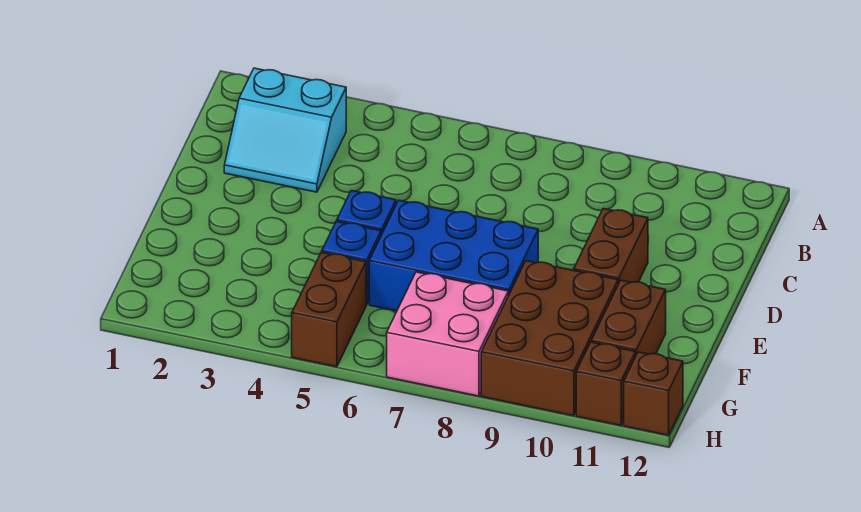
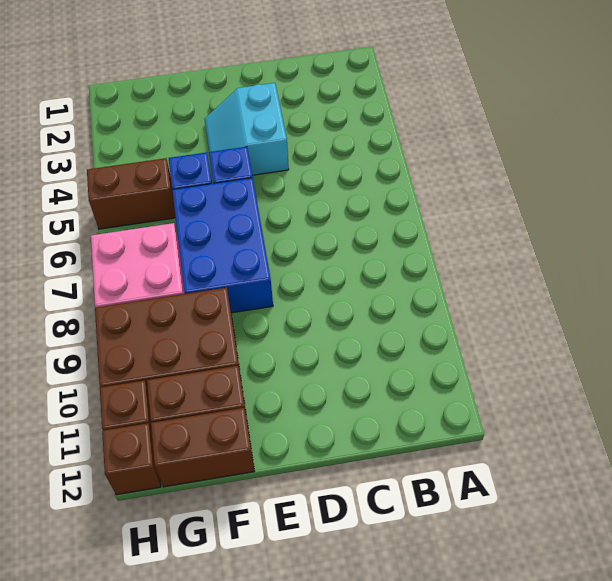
cyan slope B2:C3 level 1 top B -> cyan slope D3:E4 level 1 top D
brown brick D10:E10 level 1 -> brown brick F12:G12 level 1

